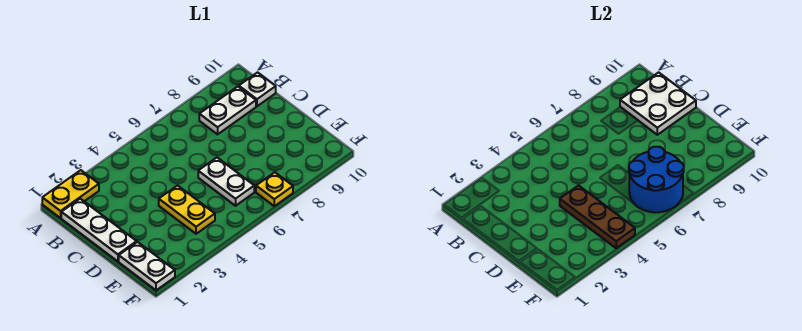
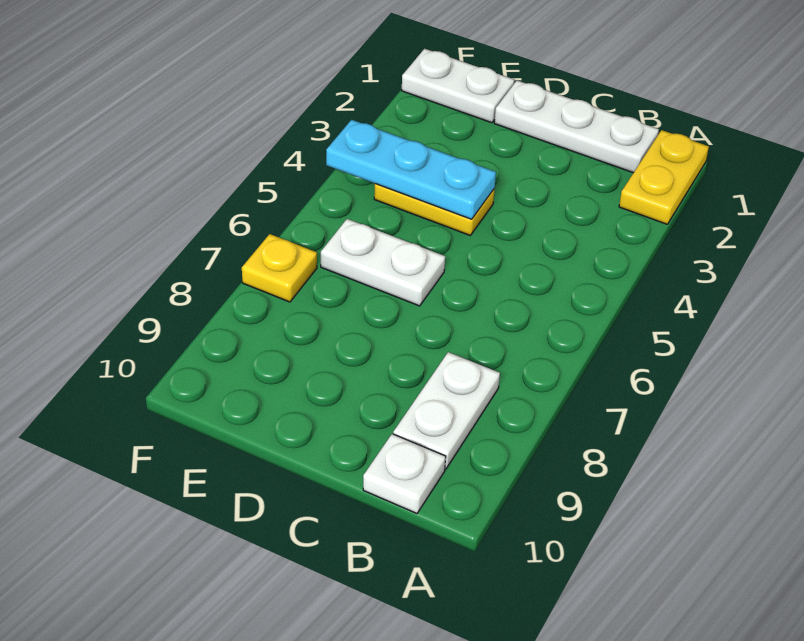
white plate B9:C10 level 2 -> none
brown plate D4:F4 level 2 -> cyan plate D4:F4 level 2
blue round brick E6:F7 level 2 -> none

